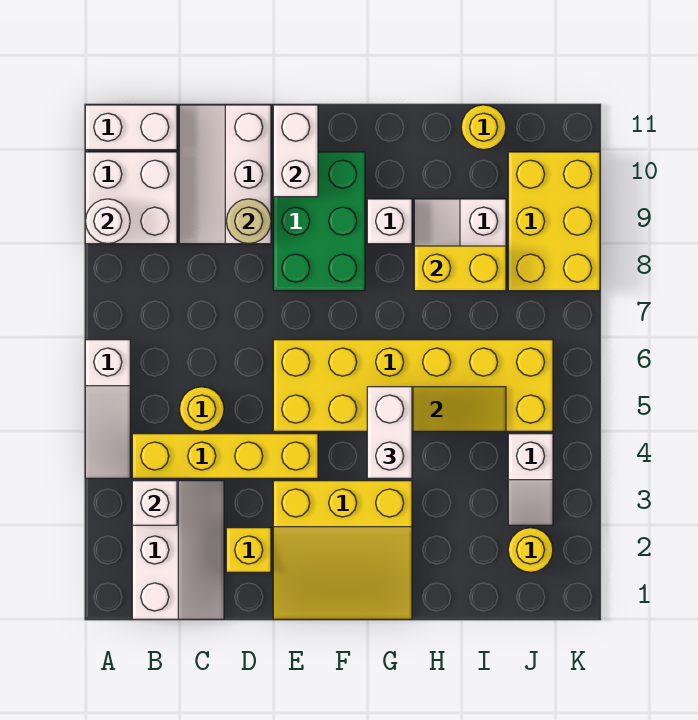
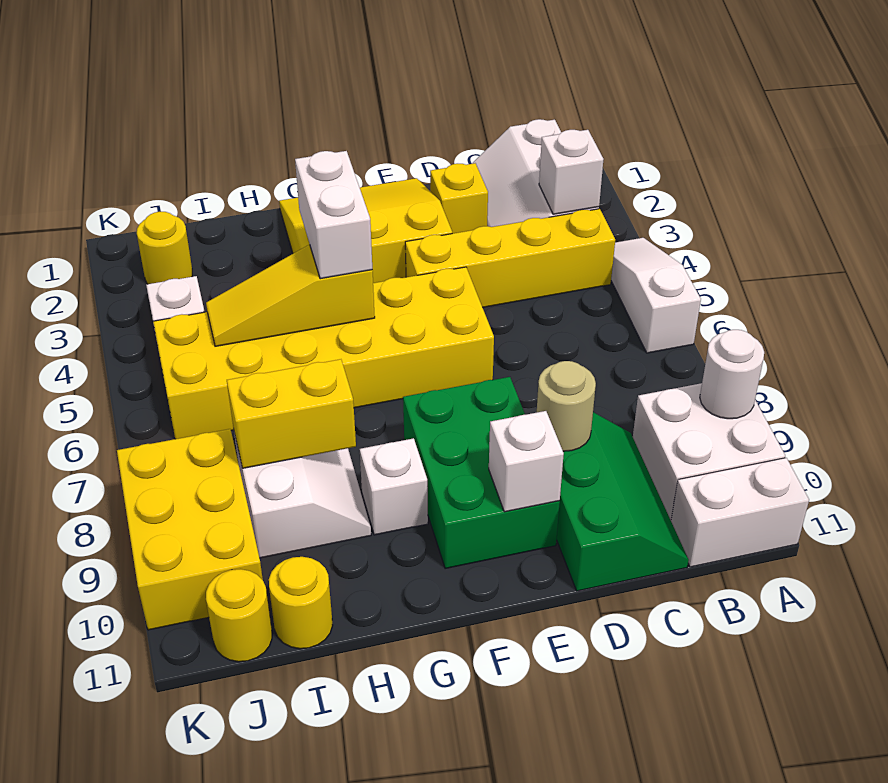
yellow round brick C5 level 1 -> yellow round brick J11 level 1
white slope C9:D11 level 1 top D -> green slope C9:D11 level 1 top D
white brick E10:E11 level 2 -> white brick E10 level 2

